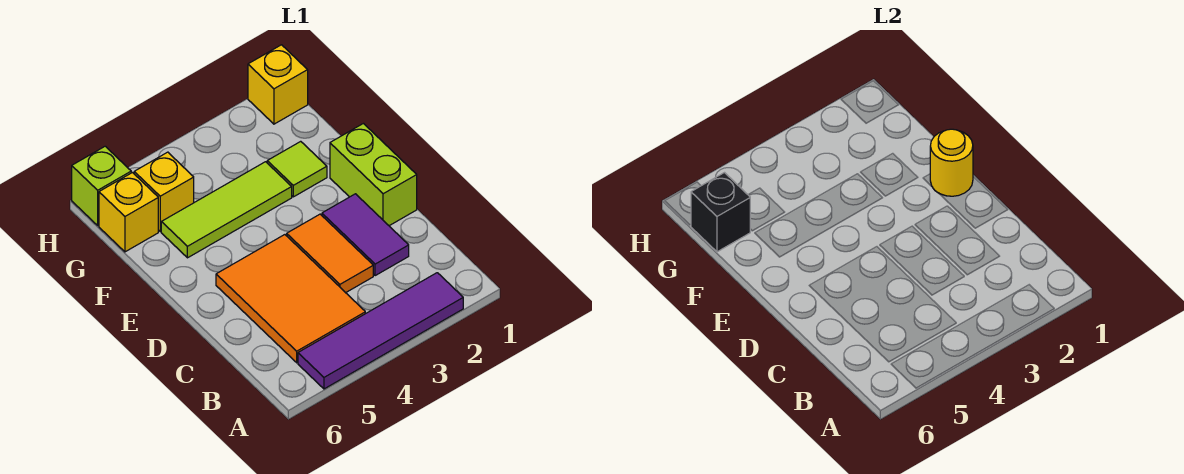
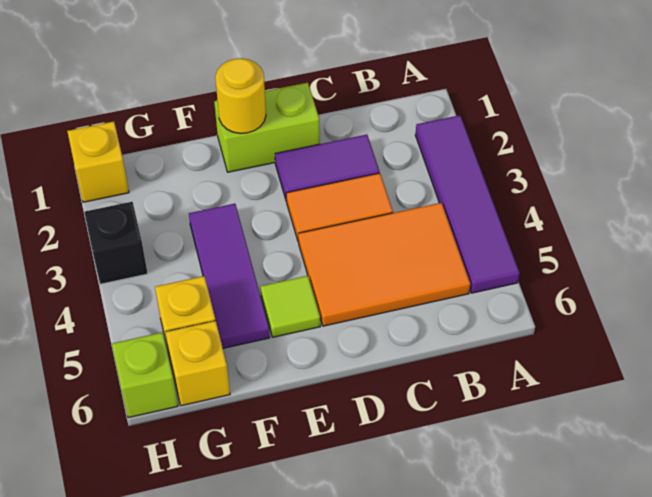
lime tile F2 level 1 -> lime tile E5 level 1
lime tile F3:F5 level 1 -> purple tile F3:F5 level 1
black brick G6 level 2 -> black brick H3 level 1

